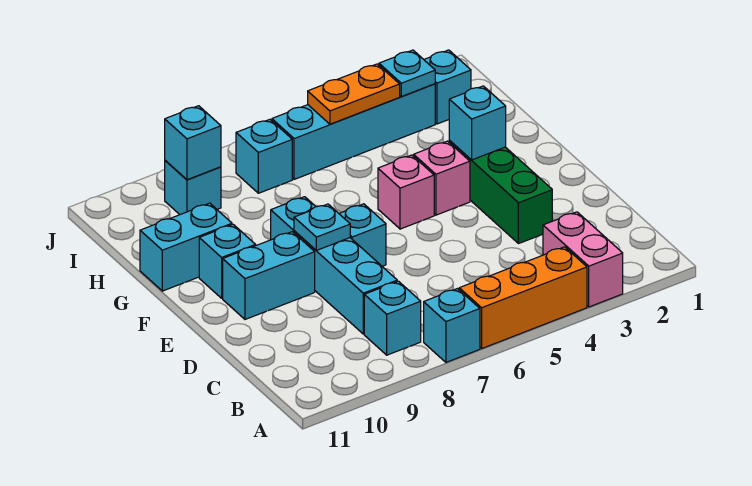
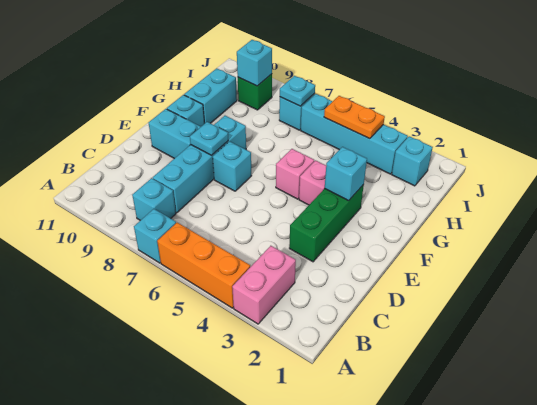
cyan brick G10:G11 level 1 -> cyan brick G10:H10 level 1
cyan plate I3 level 2 -> cyan plate I7 level 2
cyan brick I9 level 1 -> green brick I9 level 1

